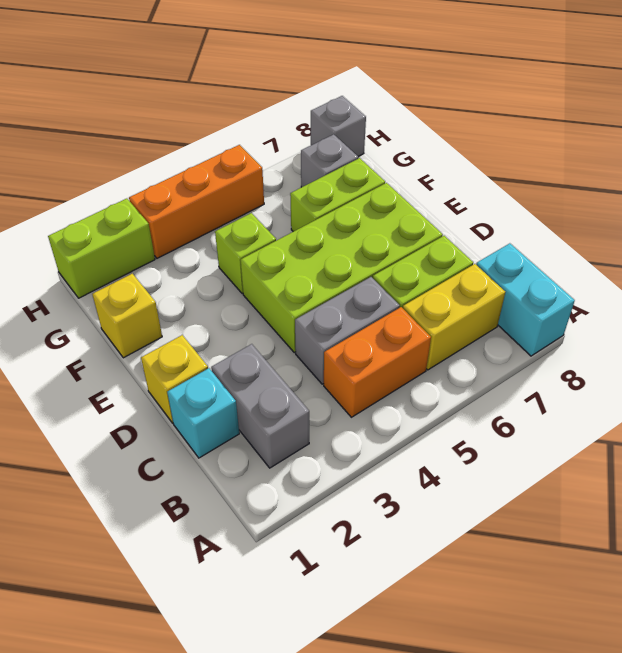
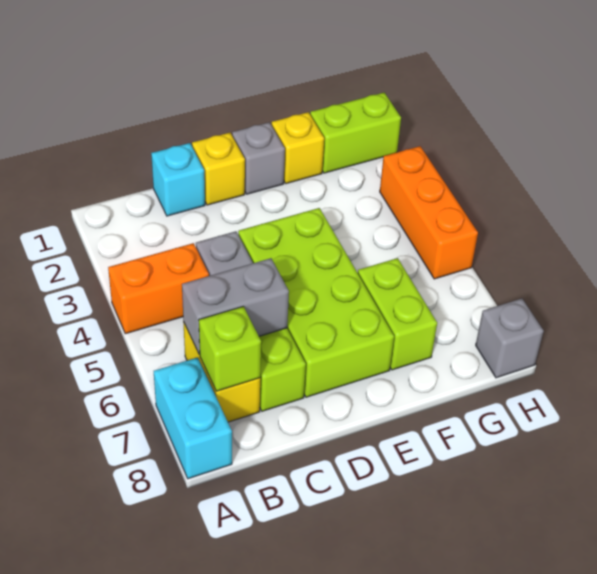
cyan brick A8:B8 level 1 -> cyan brick A7:A8 level 1
grey brick B2:C2 level 1 -> grey brick B6:C6 level 2
orange brick B4:B5 level 1 -> orange brick A4:B4 level 1
lime brick F4 level 1 -> lime brick B7 level 2
grey brick G7 level 1 -> grey brick E1 level 1
lime brick H1:H2 level 1 -> lime brick G1:H1 level 1

